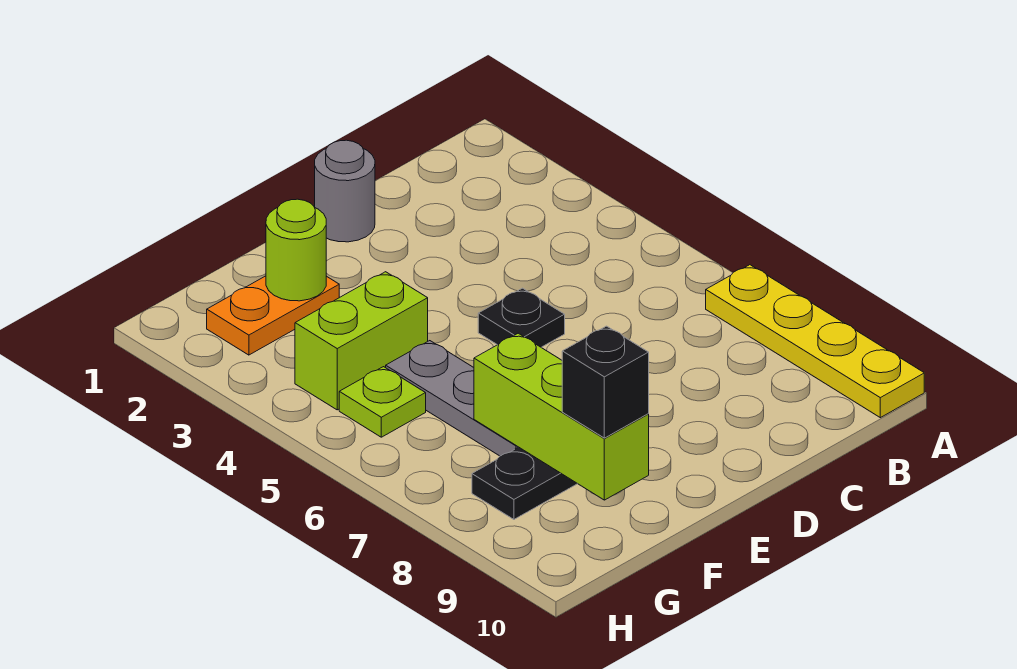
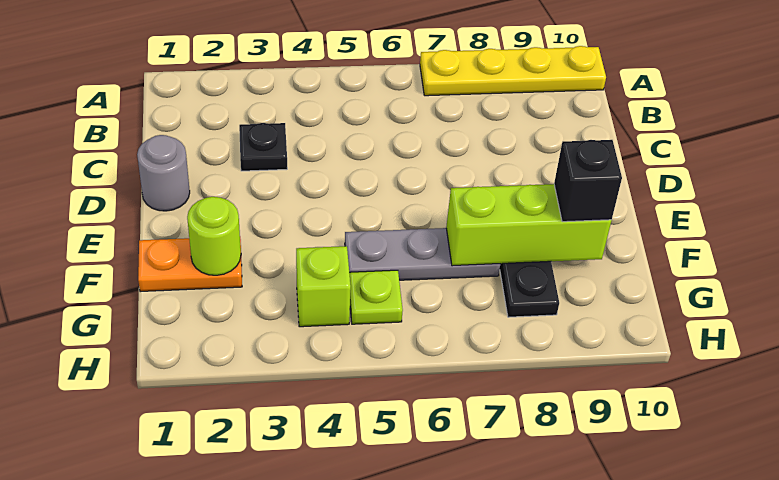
black plate D5 level 1 -> black plate C3 level 1
orange plate F2:G2 level 1 -> orange plate F1:F2 level 1
lime brick F4:G4 level 1 -> lime brick G4 level 1

